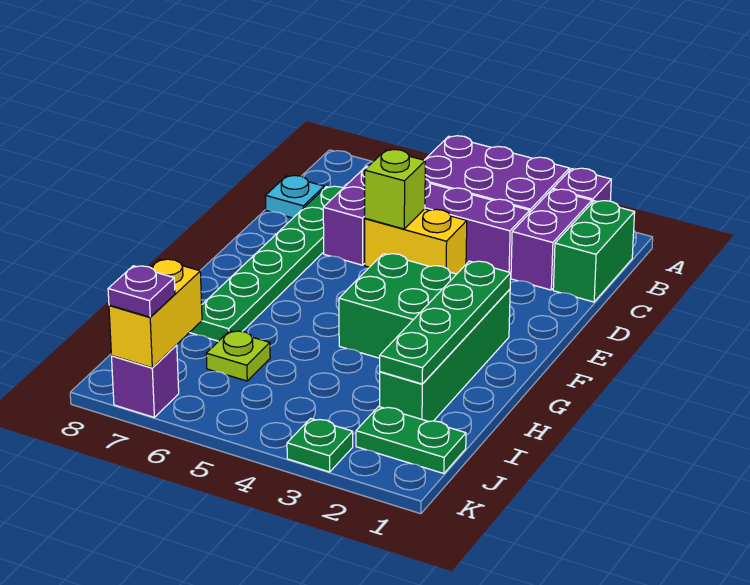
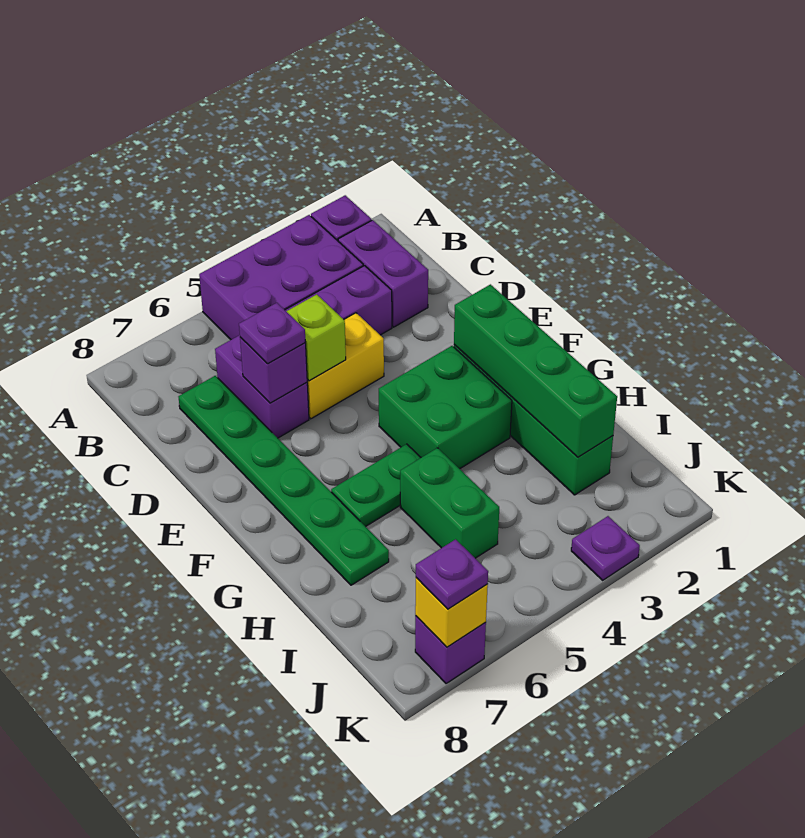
green brick B1:C1 level 1 -> green brick H5:I5 level 1
cyan plate C8 level 1 -> none
none -> purple brick D6 level 2
none -> purple plate D6 level 3
green plate F2:I2 level 2 -> green brick F2:I2 level 2
lime plate I6 level 1 -> none
green plate J1:J2 level 1 -> green plate G5:G6 level 1
yellow brick J7:K7 level 2 -> yellow brick K7 level 2
green plate K3 level 1 -> purple plate K3 level 1

